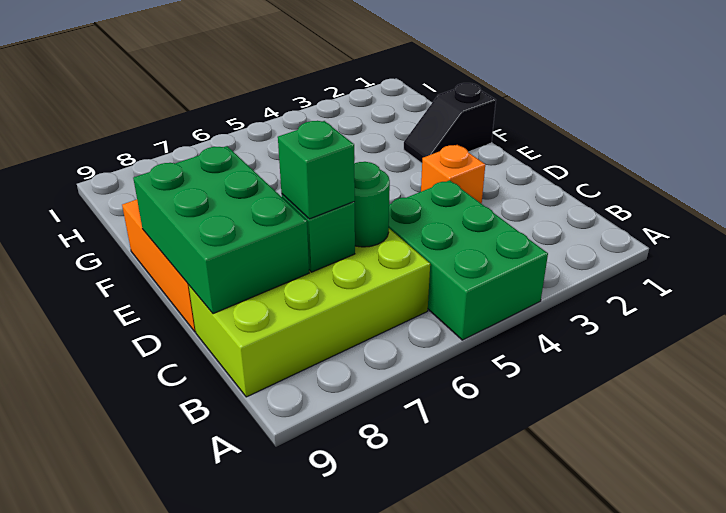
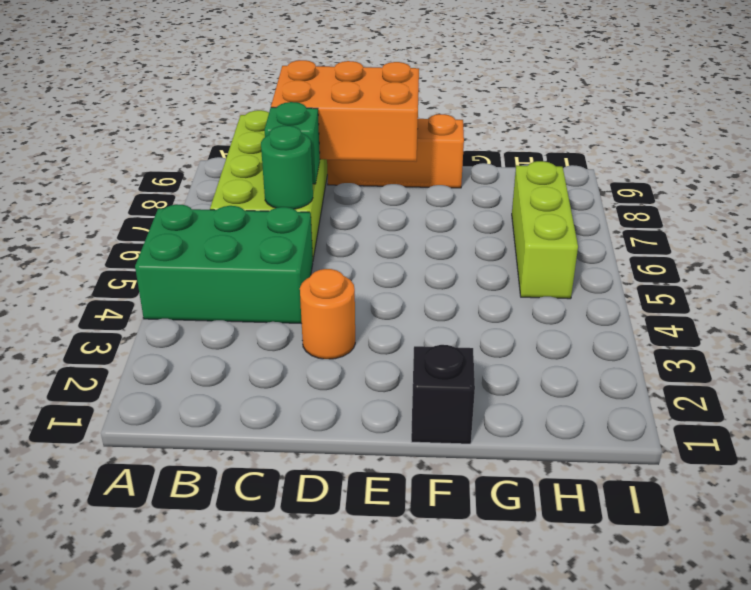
green brick C7 level 3 -> none
green brick C8:E9 level 2 -> orange brick C8:E9 level 2
orange brick D3 level 1 -> orange round brick D3 level 1
none -> lime brick H5:H7 level 1

